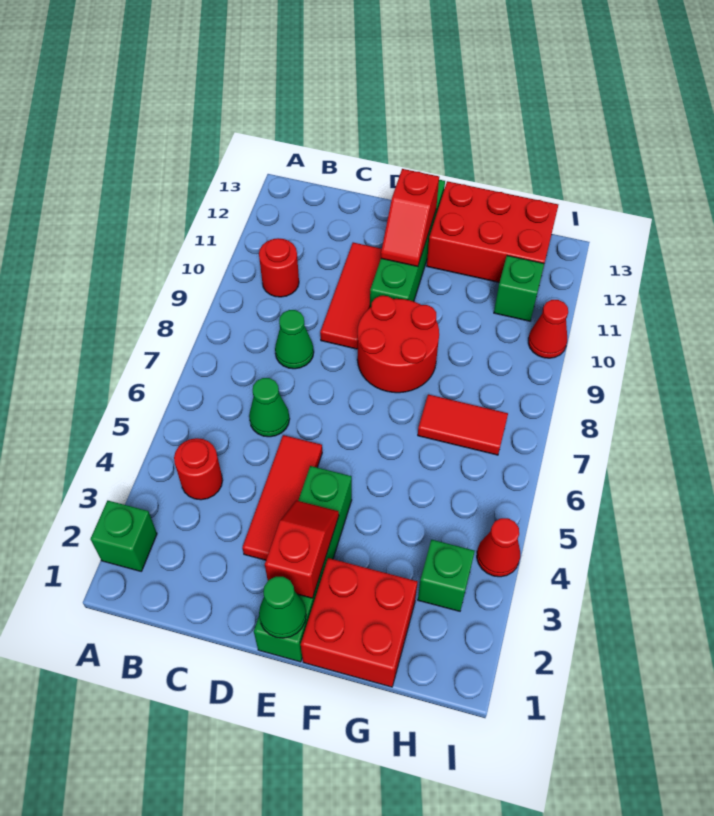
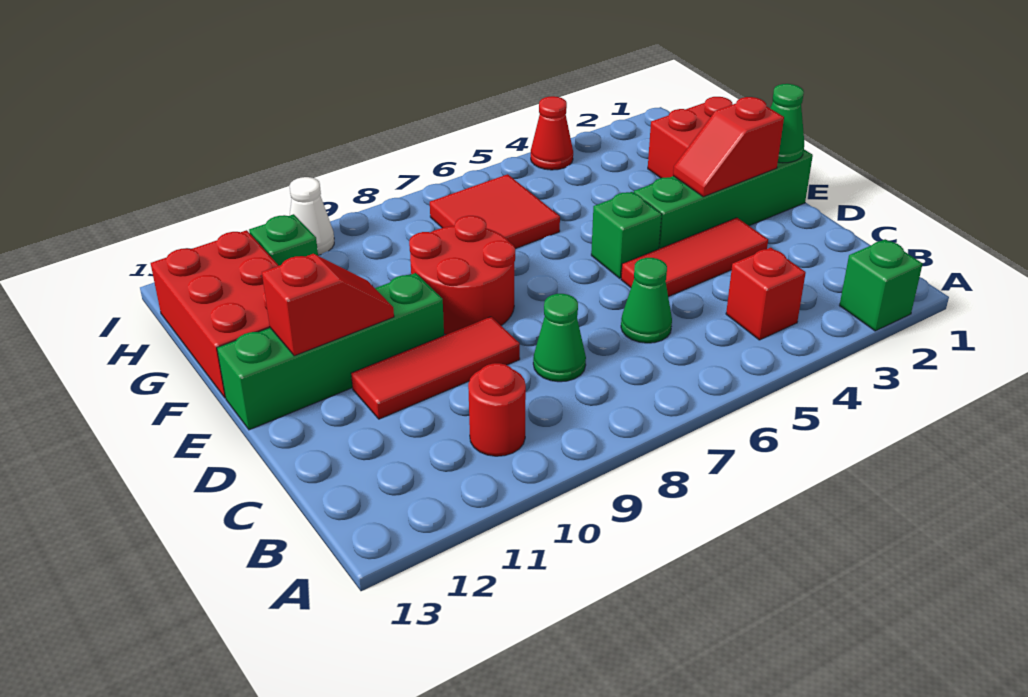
red round brick B4 level 1 -> red brick B4 level 1
red tile G7:H7 level 1 -> red tile G6:H7 level 1
green brick H3 level 1 -> green brick E5 level 1
red cone I10 level 1 -> white cone I10 level 1

